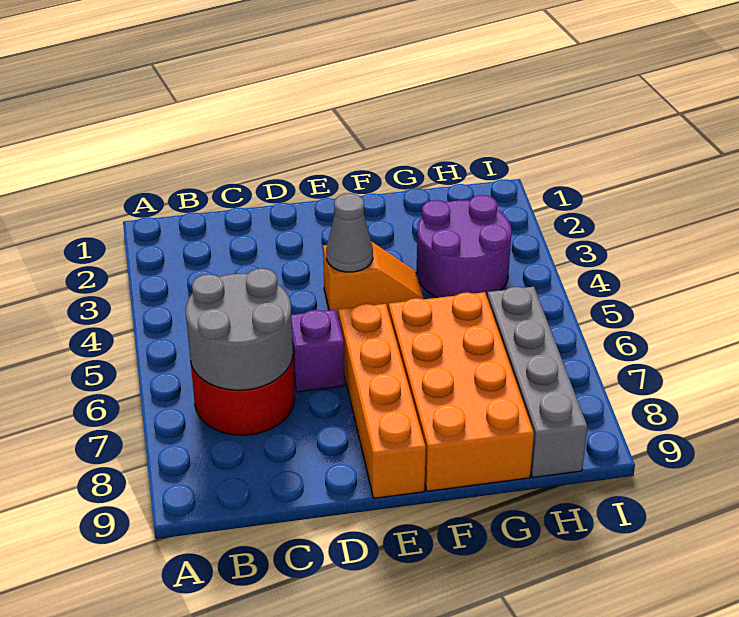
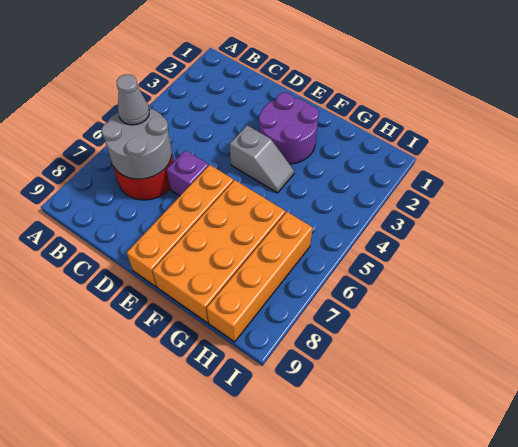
orange slope E4:F4 level 1 top E -> grey slope E4:F4 level 1 top E
grey cone E4 level 2 -> grey cone B6 level 3
purple round brick G3:H4 level 1 -> purple round brick E2:F3 level 1
grey brick H6:H9 level 1 -> orange brick H6:H9 level 1

